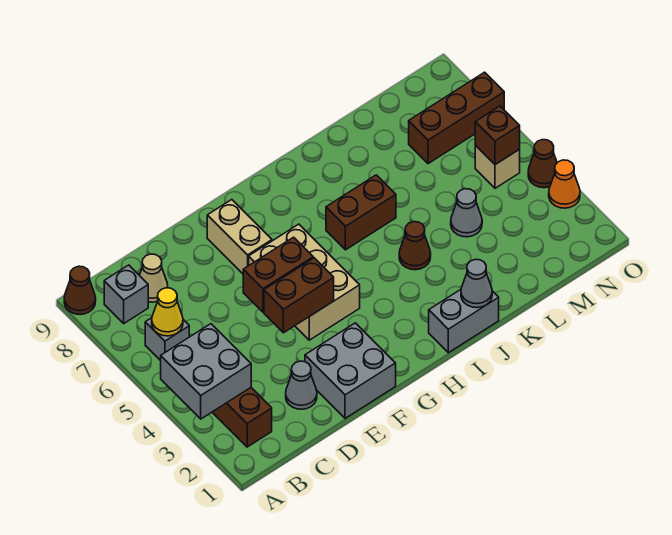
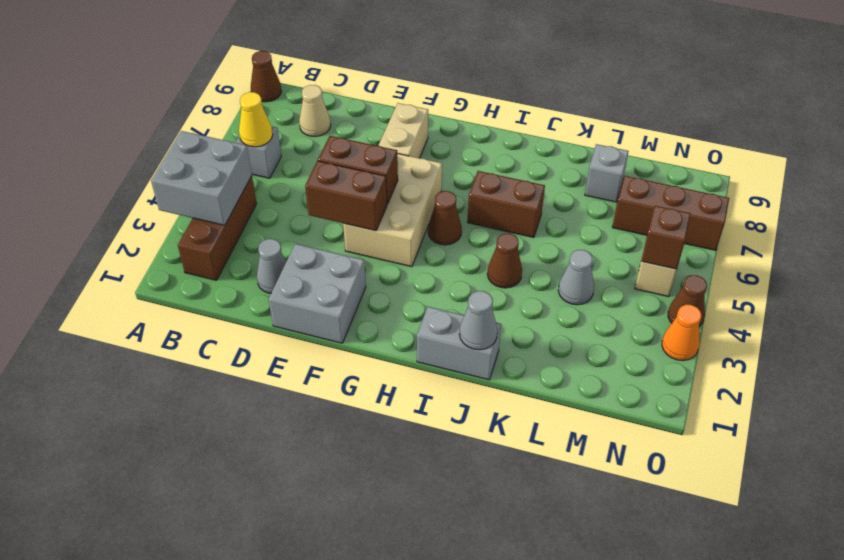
grey brick B8 level 1 -> grey brick L8 level 1
none -> brown cone H5 level 1

